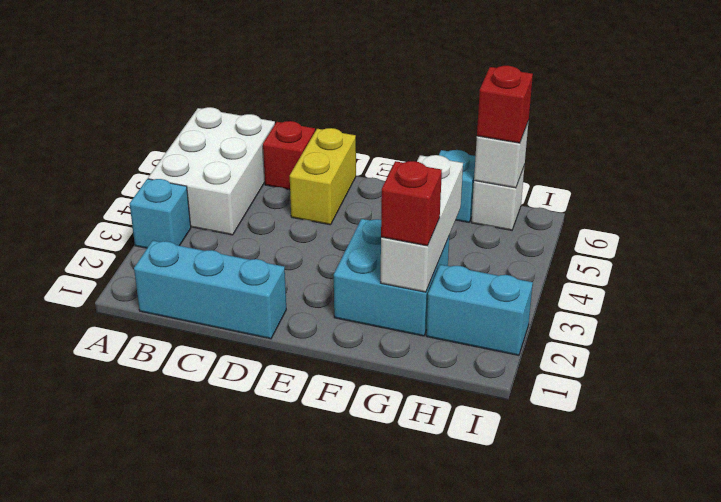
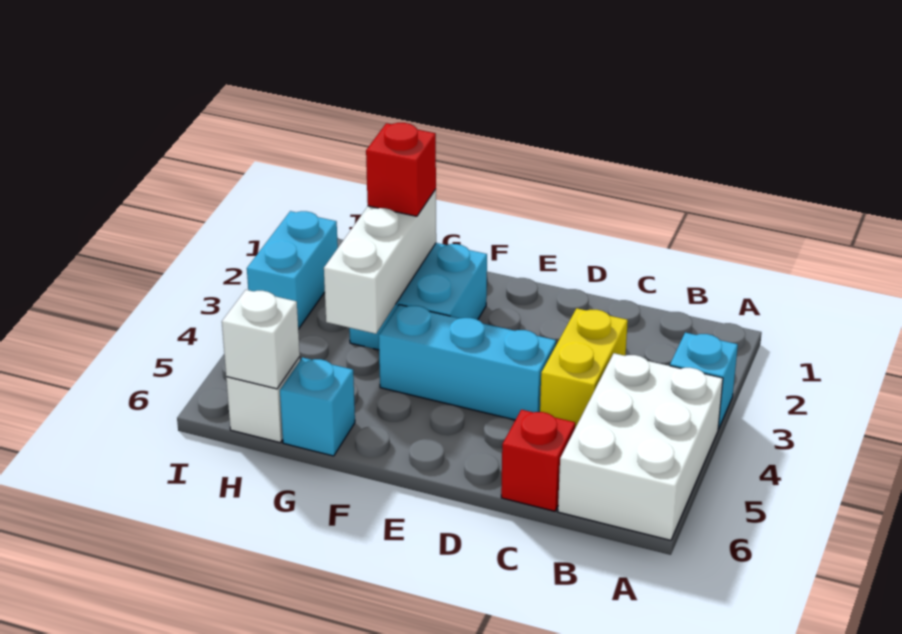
cyan brick B1:D1 level 1 -> cyan brick D4:F4 level 1
yellow brick D5:D6 level 1 -> yellow brick C3:C4 level 1
cyan brick H2:I2 level 1 -> cyan brick I2:I3 level 1
red brick H6 level 3 -> none

